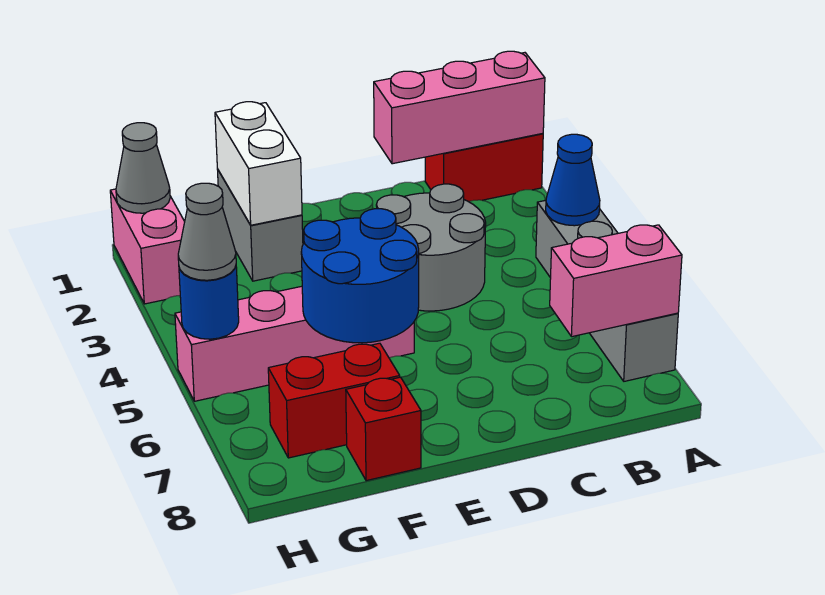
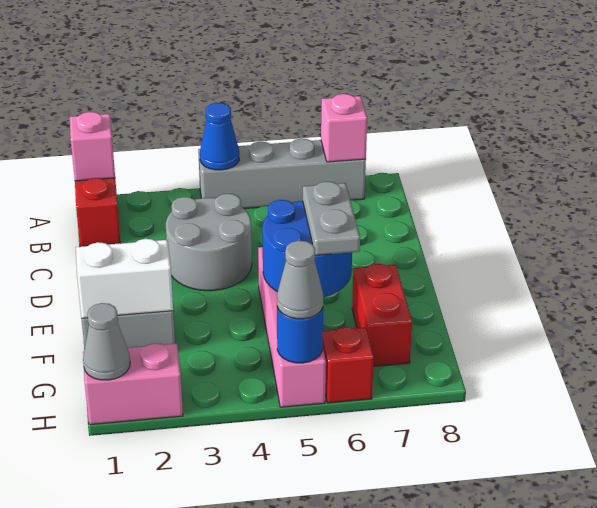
pink brick A1:C1 level 2 -> pink brick A1 level 2
pink brick A7:B7 level 2 -> pink brick A7 level 2
none -> grey plate E6:F6 level 3
red brick F8 level 1 -> red brick H6 level 1

